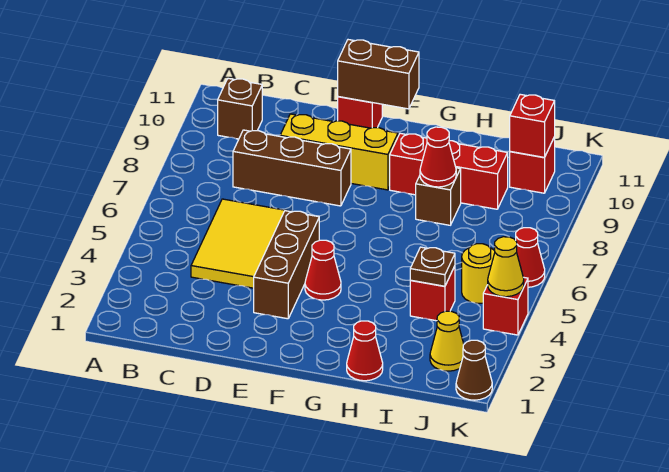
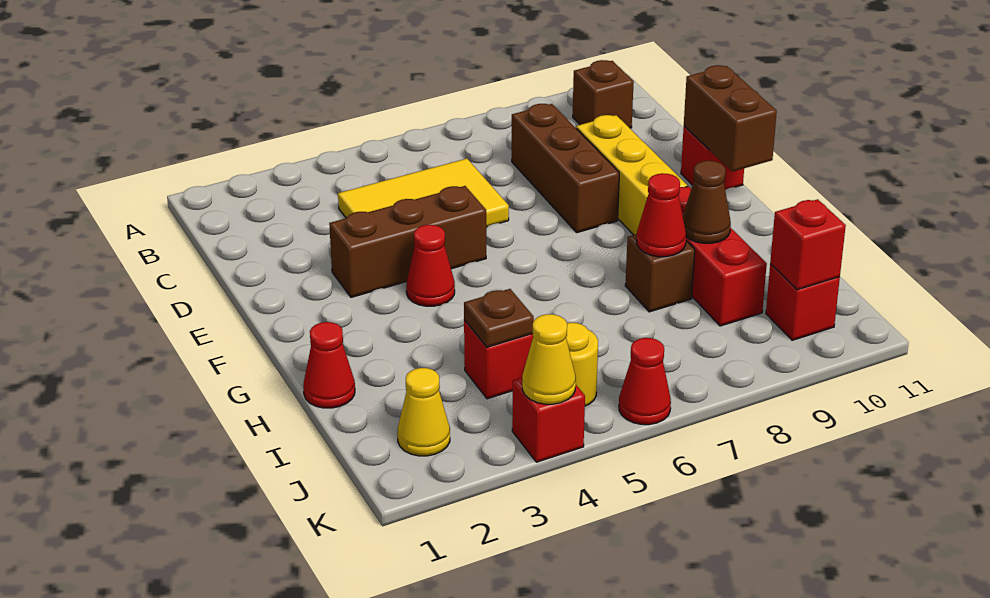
brown cone K1 level 1 -> brown cone H9 level 2

